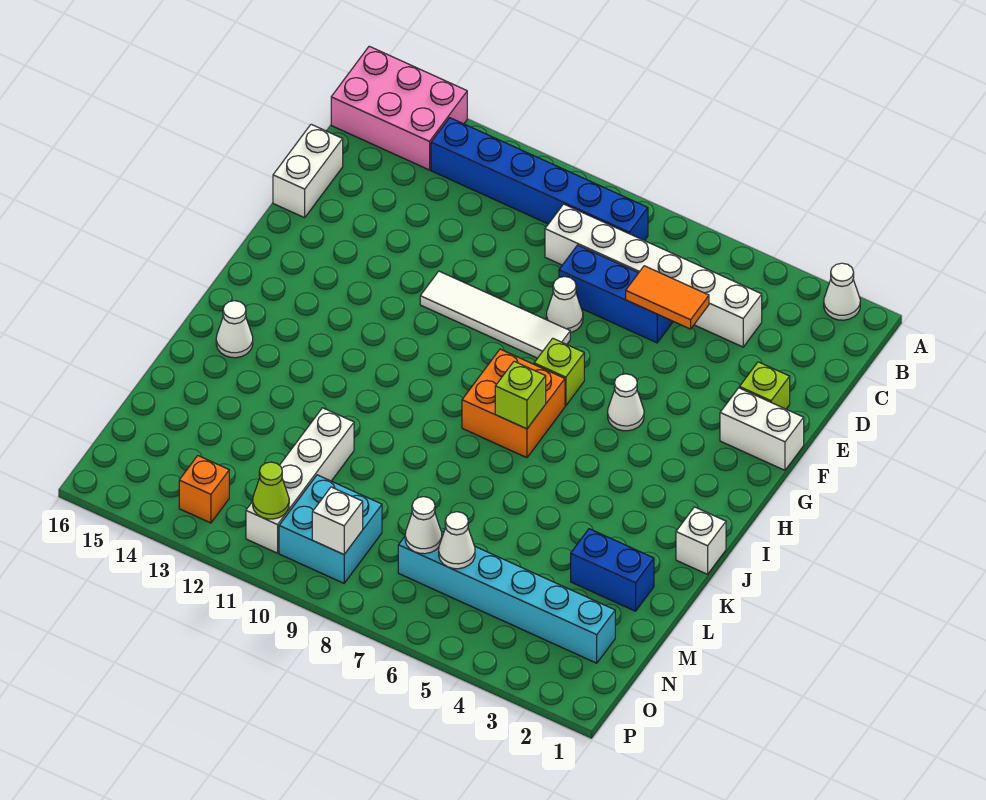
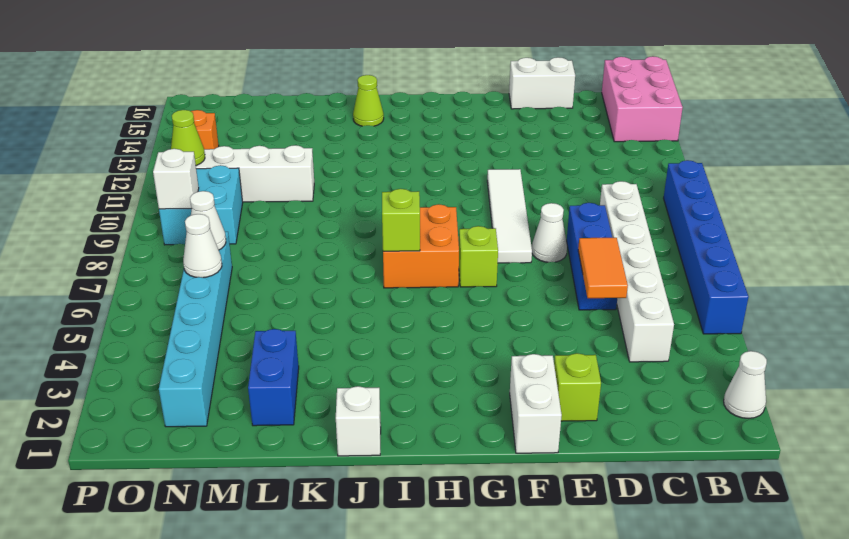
blue brick B8:B13 level 1 -> blue brick A5:A10 level 1
white cone G5 level 1 -> none
white cone J15 level 1 -> lime cone J15 level 1

